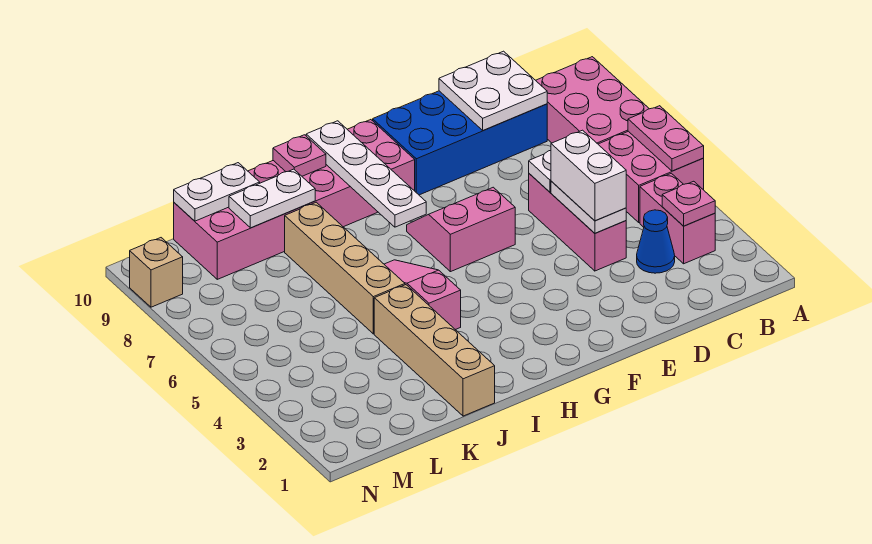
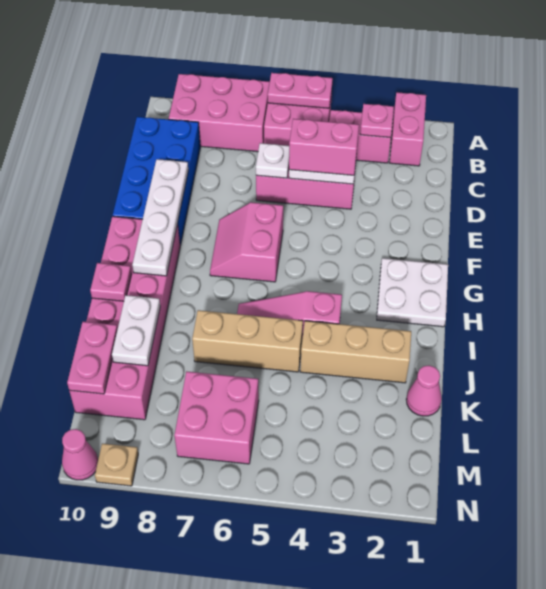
none -> pink brick A2:B2 level 1
blue cone C3 level 1 -> none
white plate C9:D10 level 2 -> white plate G1:H2 level 1
white brick D4:D5 level 3 -> pink brick D4:D5 level 3
white plate H7:H10 level 2 -> white plate E9:H9 level 2
tan brick J1:J4 level 1 -> tan brick J2:J4 level 1
tan brick J5:J8 level 1 -> tan brick J5:J7 level 1
none -> pink cone K1 level 1
white plate K10:L10 level 2 -> pink plate K10:L10 level 2
none -> pink brick L6:M7 level 1
tan brick N9 level 1 -> tan plate N9 level 1
none -> pink cone N10 level 1

